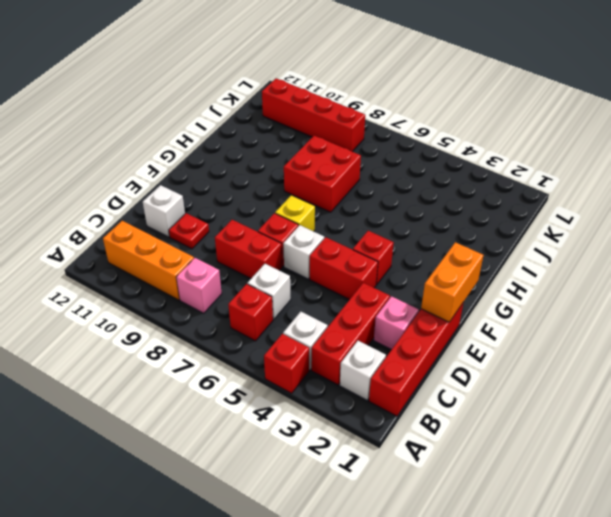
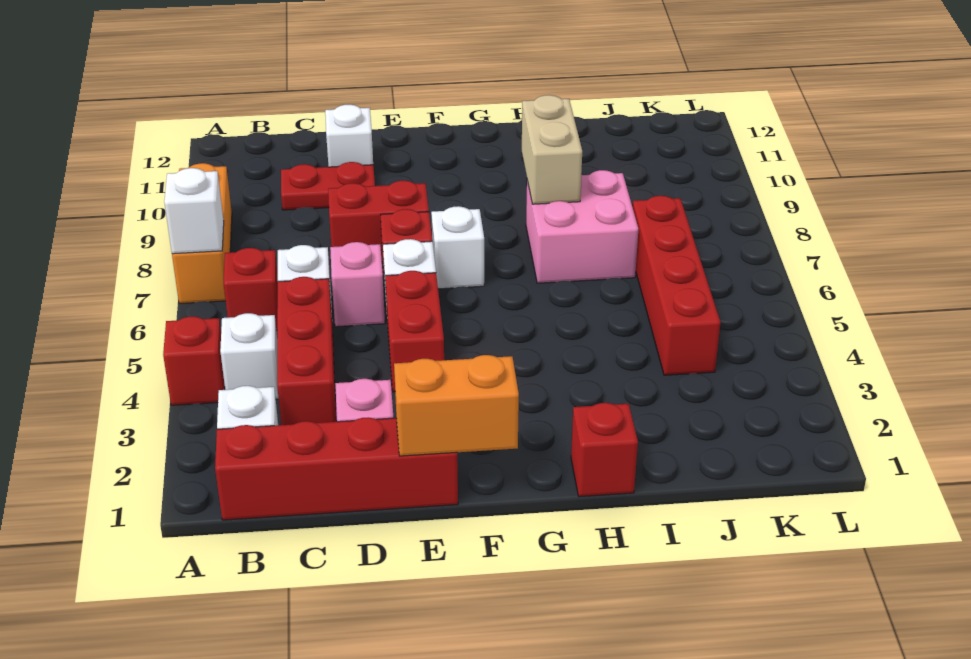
none -> white brick A7 level 2
red brick B3:D3 level 1 -> red brick C3:C5 level 1
pink brick B8 level 1 -> pink brick D6 level 1
orange brick B9:B11 level 1 -> orange brick A7:A9 level 1
red brick D7:D8 level 1 -> red brick D8:E8 level 1
red plate D10 level 1 -> red plate C10:D10 level 1
red brick F4 level 1 -> red brick H1 level 1
yellow brick F7 level 1 -> white brick F7 level 1
red brick H7:I8 level 1 -> pink brick H7:I8 level 1
none -> tan brick H8:H9 level 2
red brick K8:K11 level 1 -> red brick J4:J7 level 1

